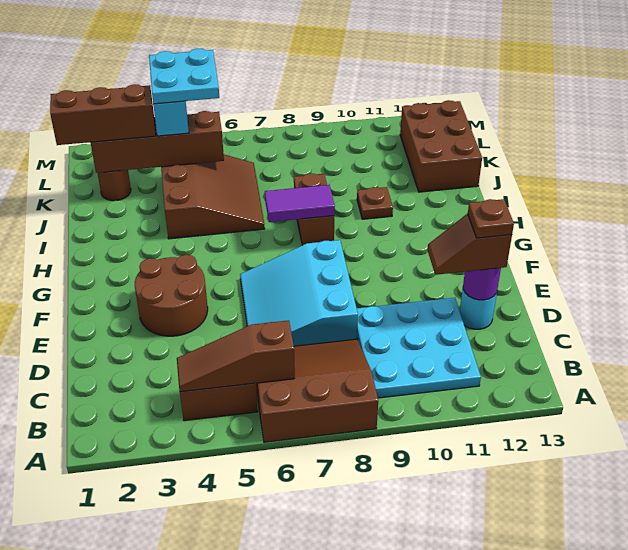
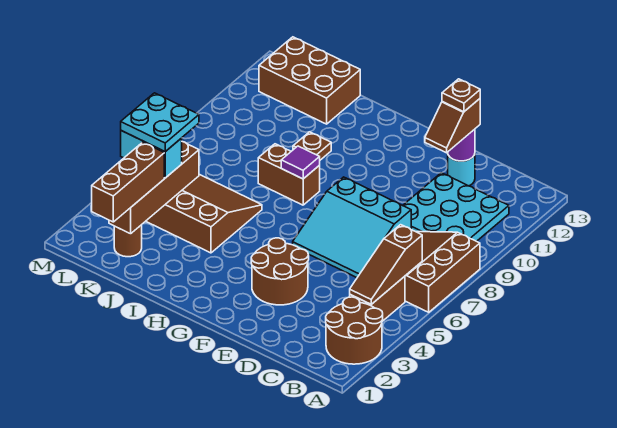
none -> brown round brick A2:B3 level 1
purple tile H7:H8 level 2 -> purple tile H8 level 2

